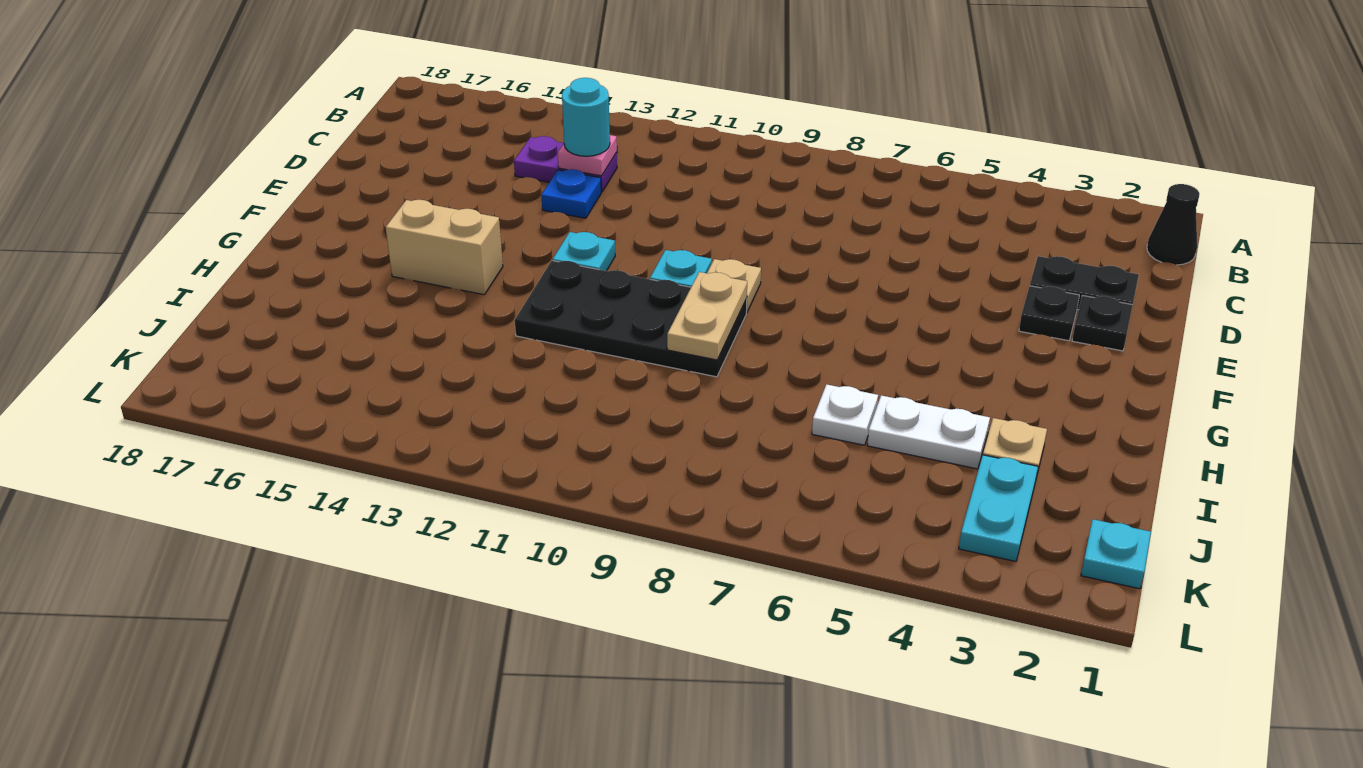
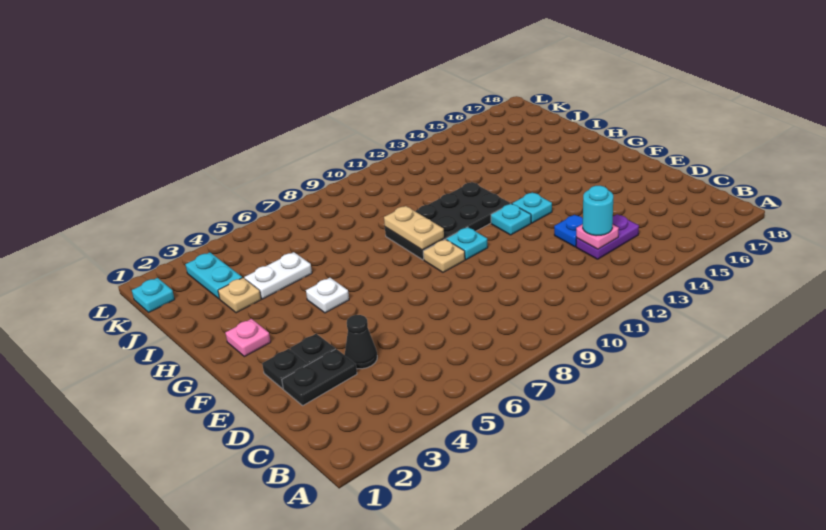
black cone B1 level 1 -> black cone D4 level 1
none -> cyan plate F13 level 1
none -> pink plate G2 level 1
tan brick G14:G15 level 1 -> none
white plate I6 level 1 -> white plate G5 level 1

